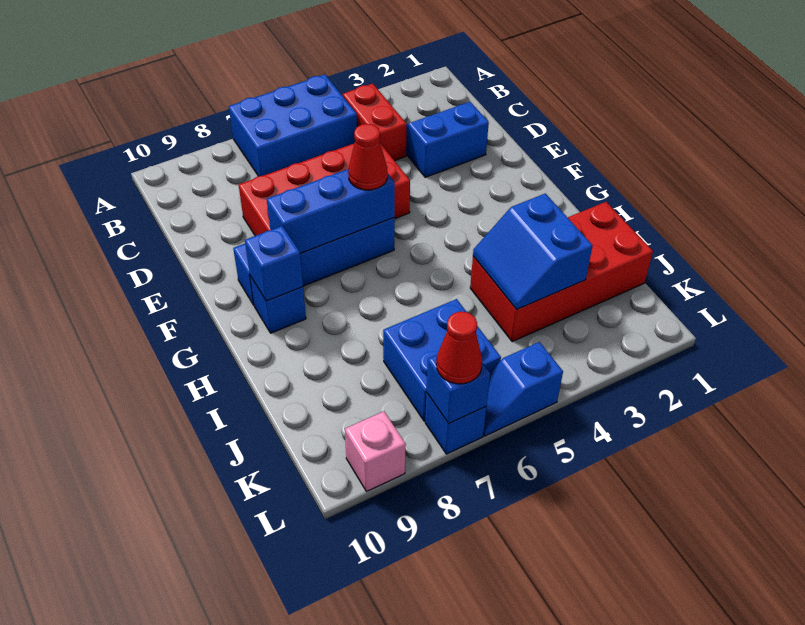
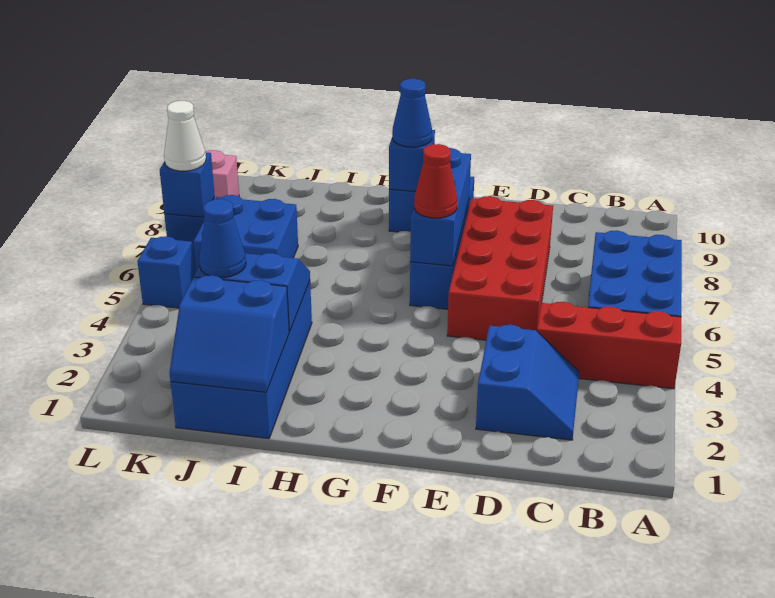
red brick B4:C4 level 1 -> red brick A4:C4 level 1
none -> blue cone G9 level 3
red brick I1:J4 level 1 -> blue brick I1:J4 level 1
none -> blue slope I1:J2 level 2 top 2
none -> blue cone J3 level 3
red cone L7 level 3 -> white cone L7 level 3

